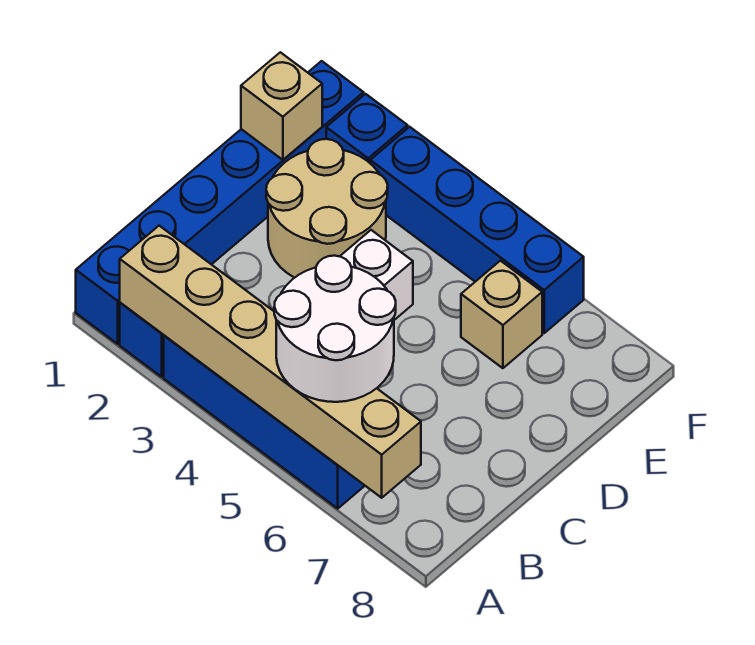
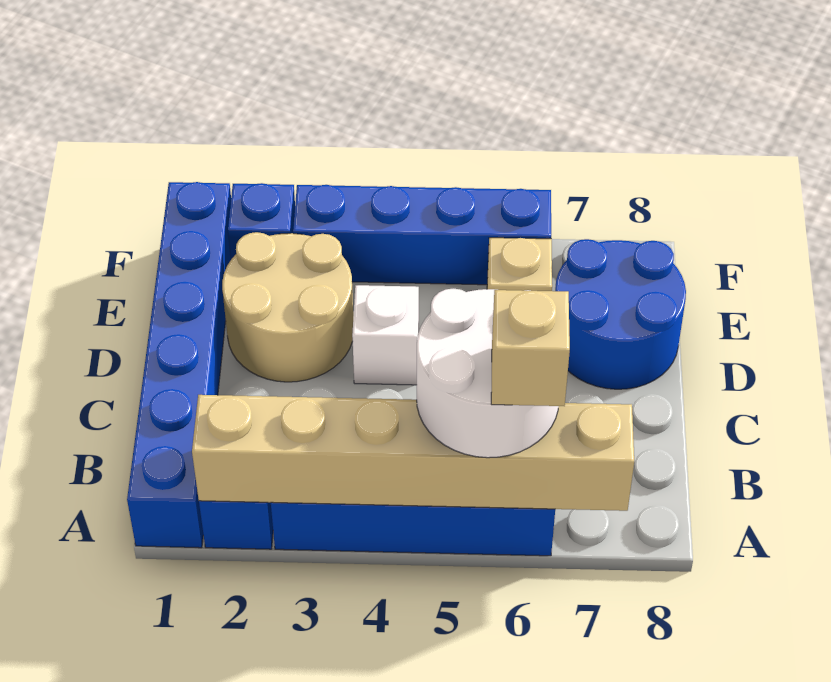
none -> blue round brick D7:E8 level 1
tan brick E1 level 2 -> tan brick A6 level 4

